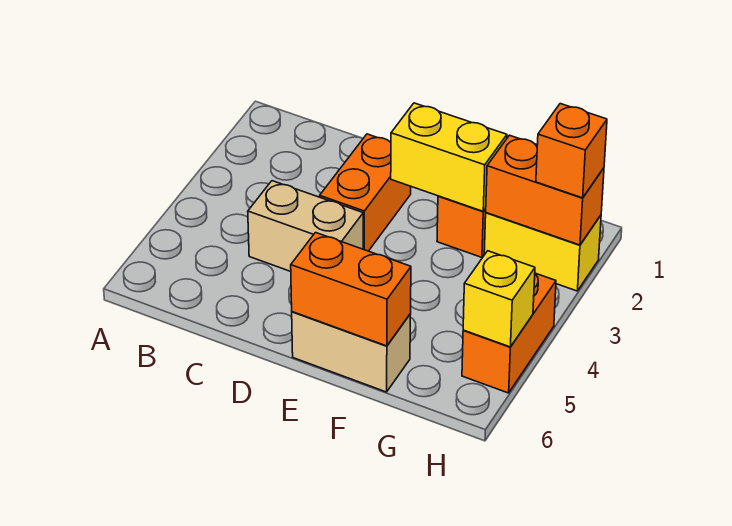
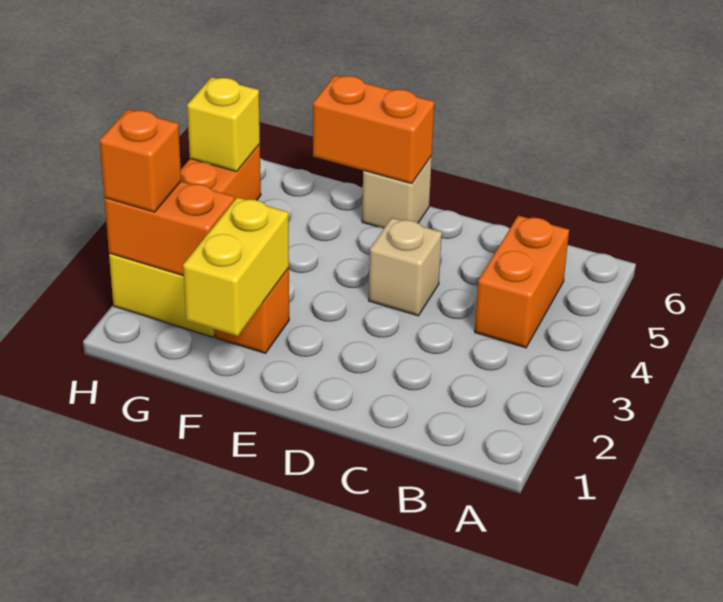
tan brick C4:D4 level 1 -> tan brick D4 level 1
orange brick D2:D3 level 1 -> orange brick B4:B5 level 1
yellow brick E2:F2 level 2 -> yellow brick F1:F2 level 2
tan brick E6:F6 level 1 -> tan brick E6 level 1

